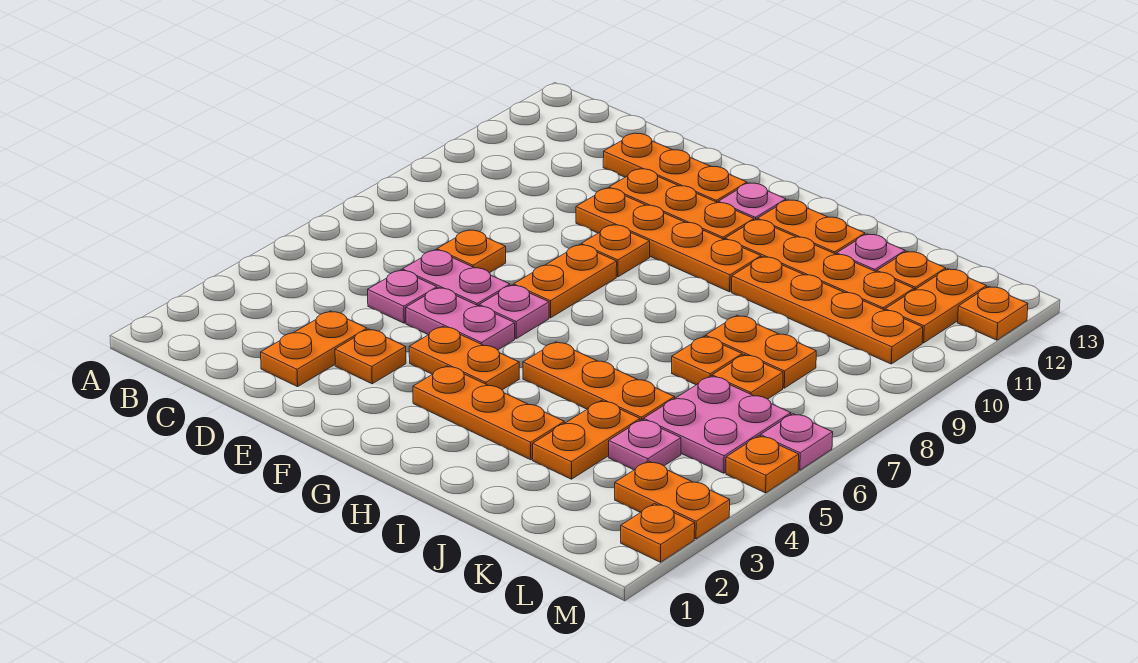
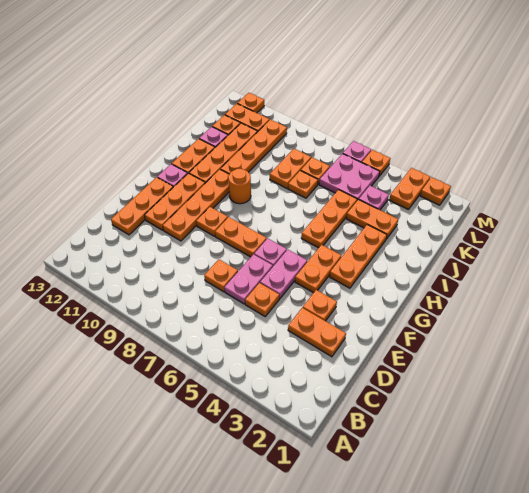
pink plate D5 level 1 -> orange plate D5 level 1
none -> orange round brick H9 level 1

